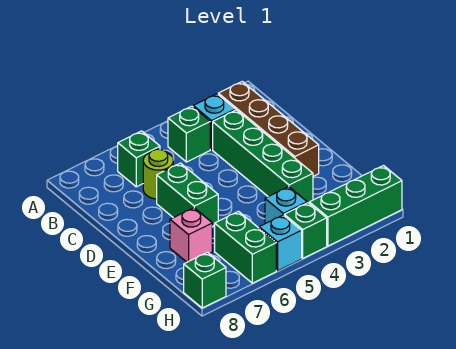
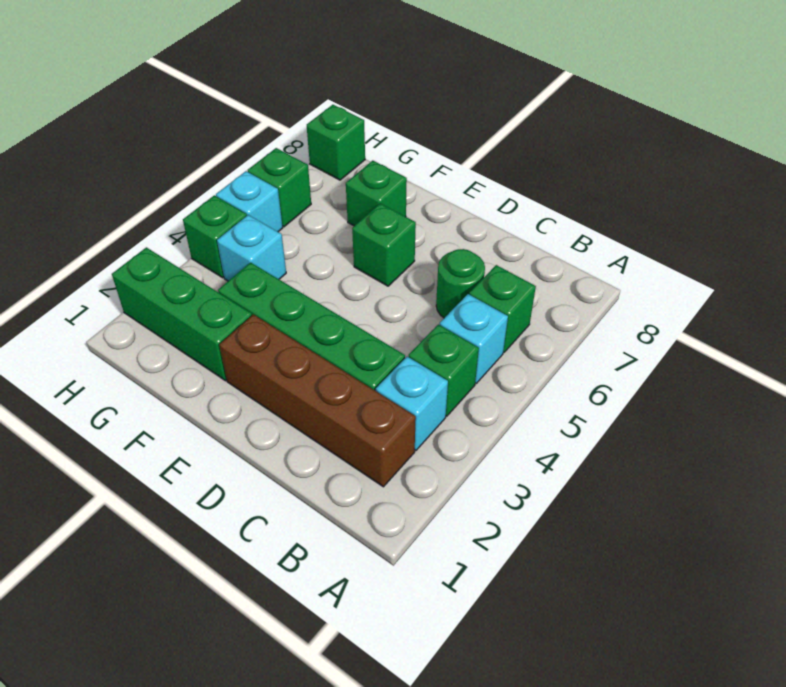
none -> cyan brick B5 level 1
lime round brick C6 level 1 -> green round brick C6 level 1
green brick D6:E6 level 1 -> green brick E6 level 1
pink brick F7 level 1 -> green brick F7 level 1
green brick G6:H6 level 1 -> green brick H6 level 1
green brick H1:H3 level 1 -> green brick F2:H2 level 1

